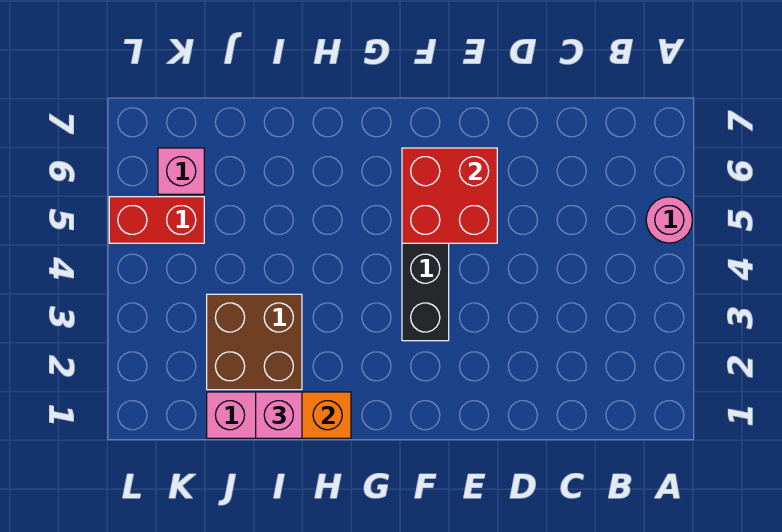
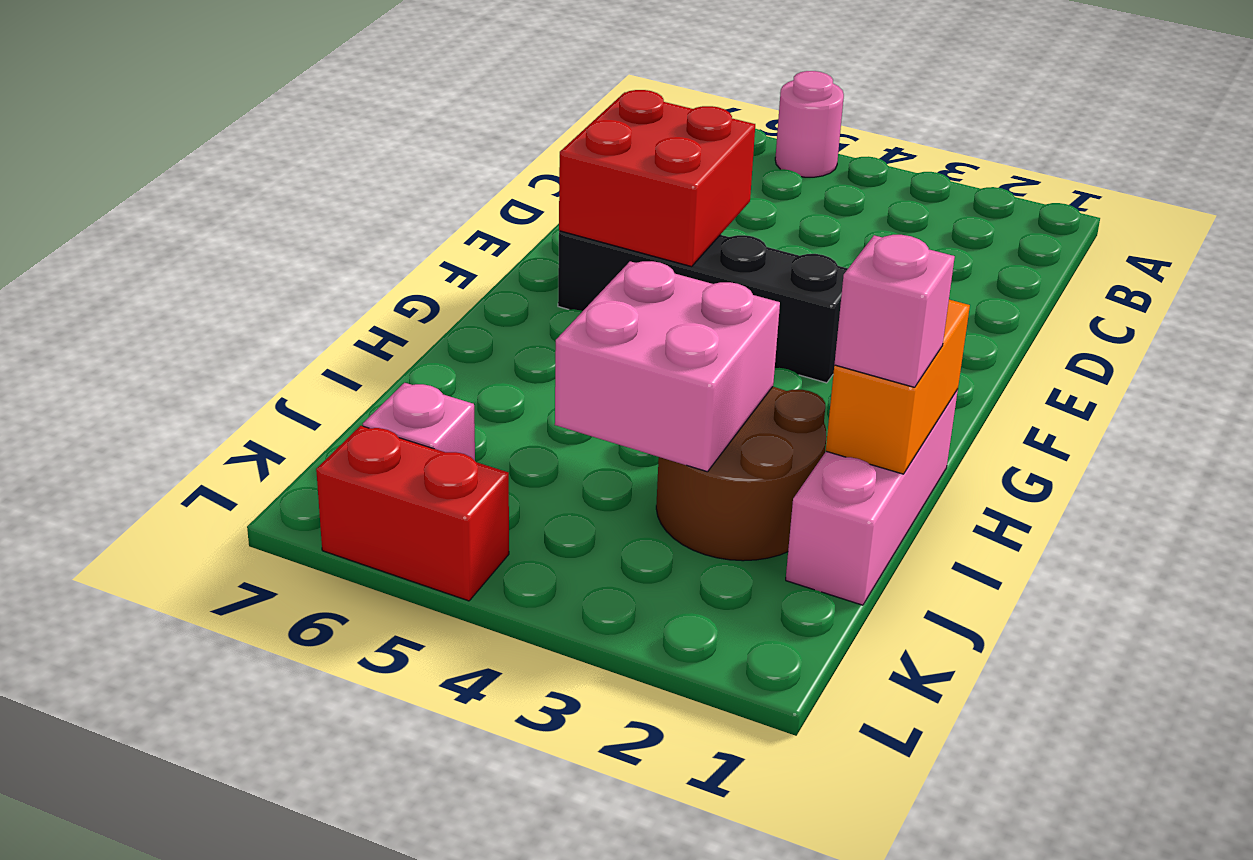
brown brick I2:J3 level 1 -> brown round brick I2:J3 level 1
none -> pink brick I3:J4 level 2
red brick K5:L5 level 1 -> red brick L5:L6 level 1

